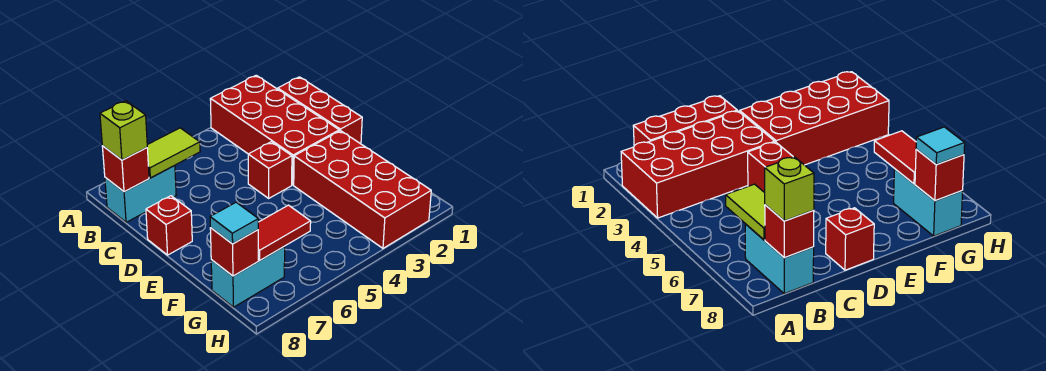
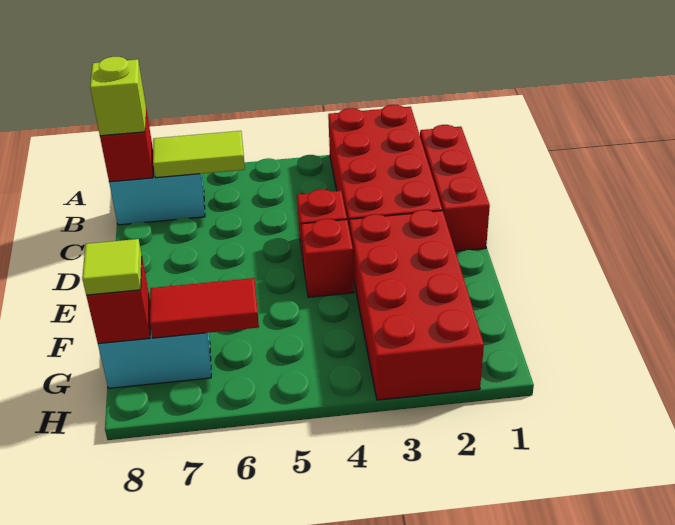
red brick D8 level 1 -> red brick E4 level 1
cyan tile G8 level 3 -> lime tile G8 level 3

